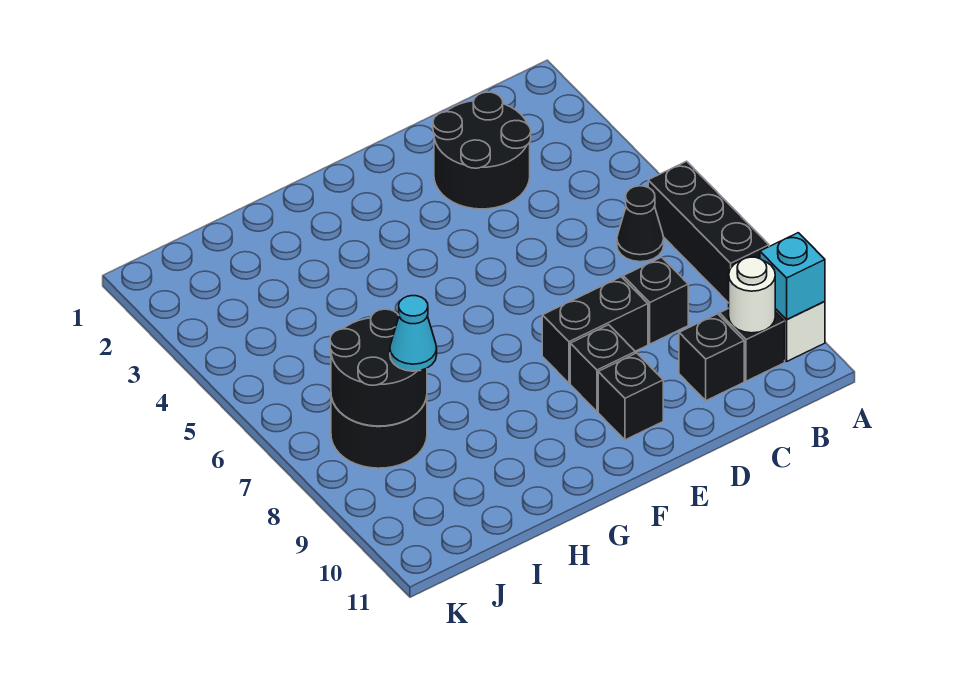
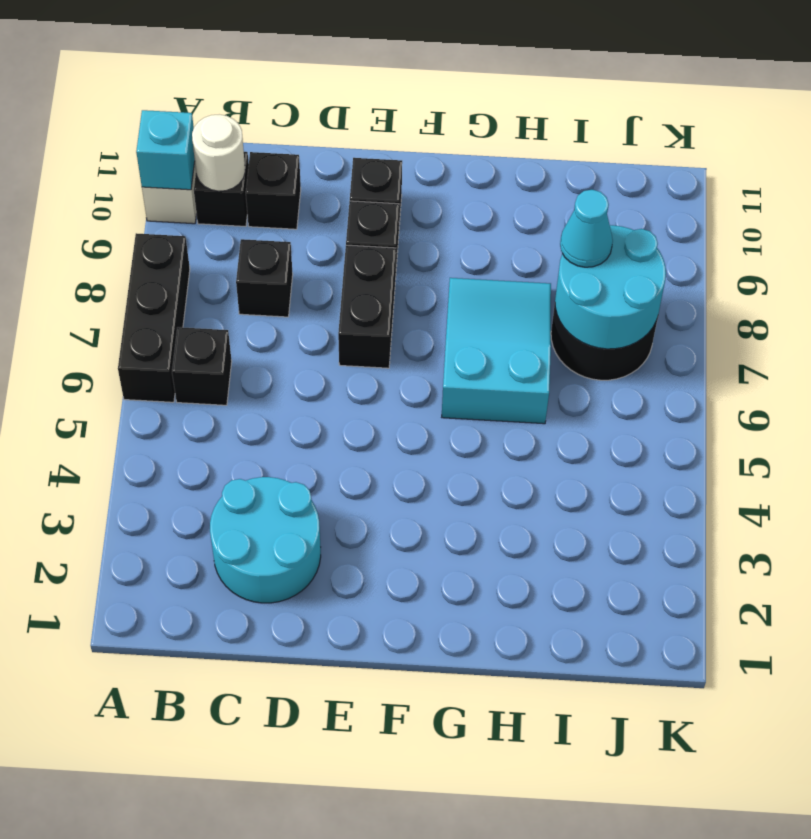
black cone B6 level 1 -> black brick B6 level 1
black round brick C2:D3 level 1 -> cyan round brick C2:D3 level 1
black brick D8:E8 level 1 -> black brick E7:E8 level 1
none -> cyan slope G6:H8 level 1 top 6
black round brick I7:J8 level 2 -> cyan round brick I7:J8 level 2

